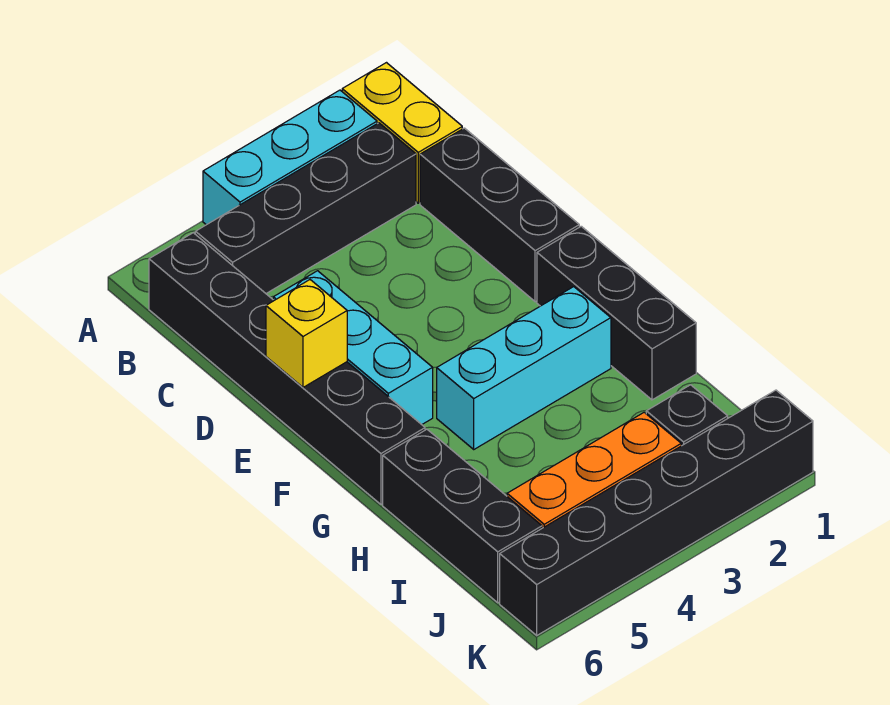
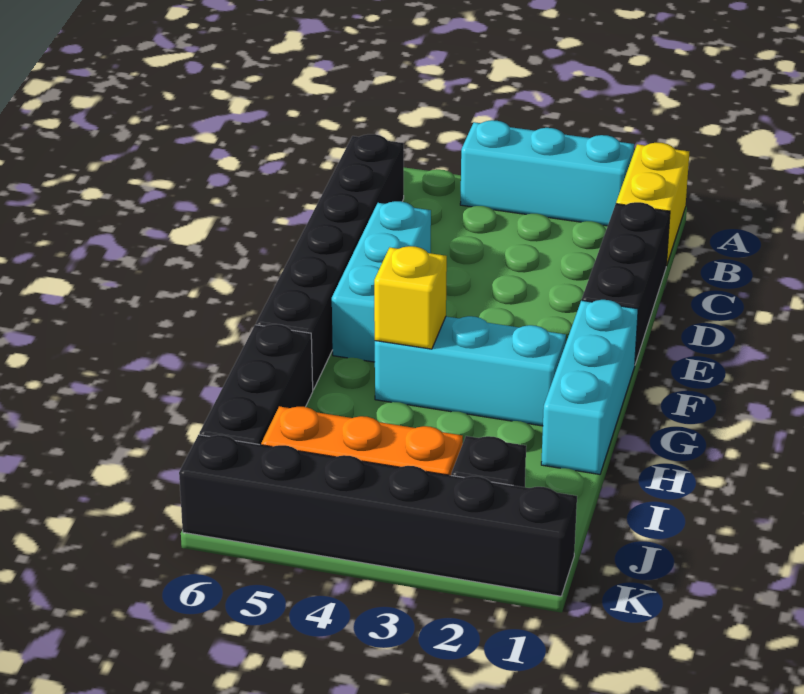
black brick B2:B5 level 1 -> none
yellow brick E6 level 2 -> yellow brick G4 level 2
black brick F1:H1 level 1 -> cyan brick F1:H1 level 1

